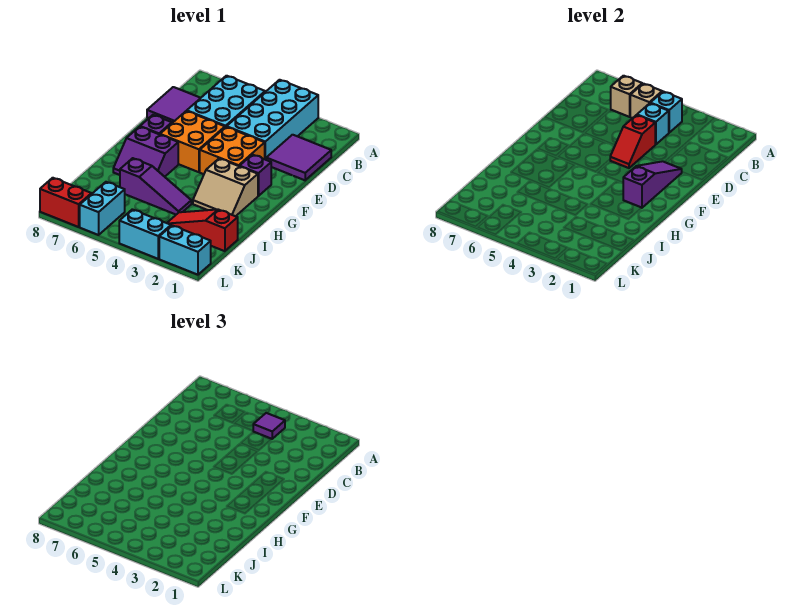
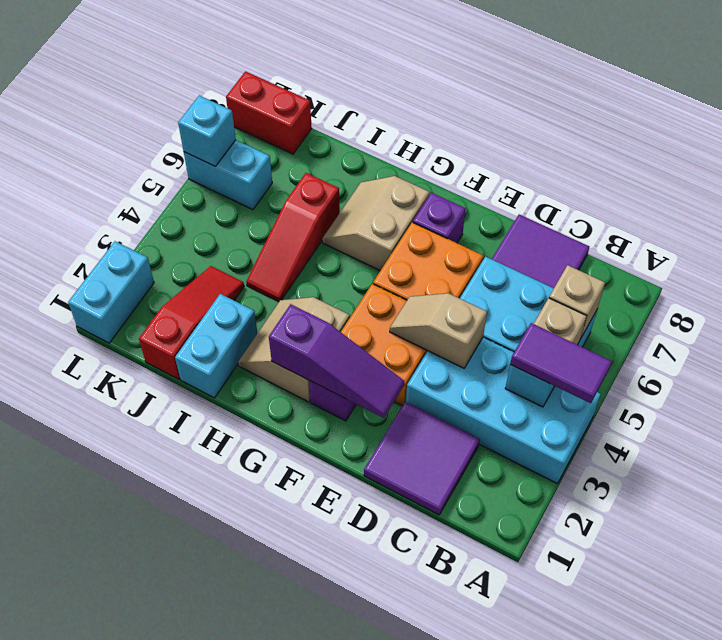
purple tile B4 level 3 -> purple tile A4:B4 level 3
cyan brick C4 level 2 -> cyan brick L6 level 2
red slope D4:E4 level 2 top D -> tan slope D4:E4 level 2 top D
purple slope G6:H7 level 1 top G -> tan slope G6:H7 level 1 top G
purple slope I4:I6 level 1 top 6 -> red slope I4:I6 level 1 top 6
cyan brick L3:L4 level 1 -> cyan brick I1:I2 level 1
red brick L7:L8 level 1 -> red brick K8:L8 level 1

